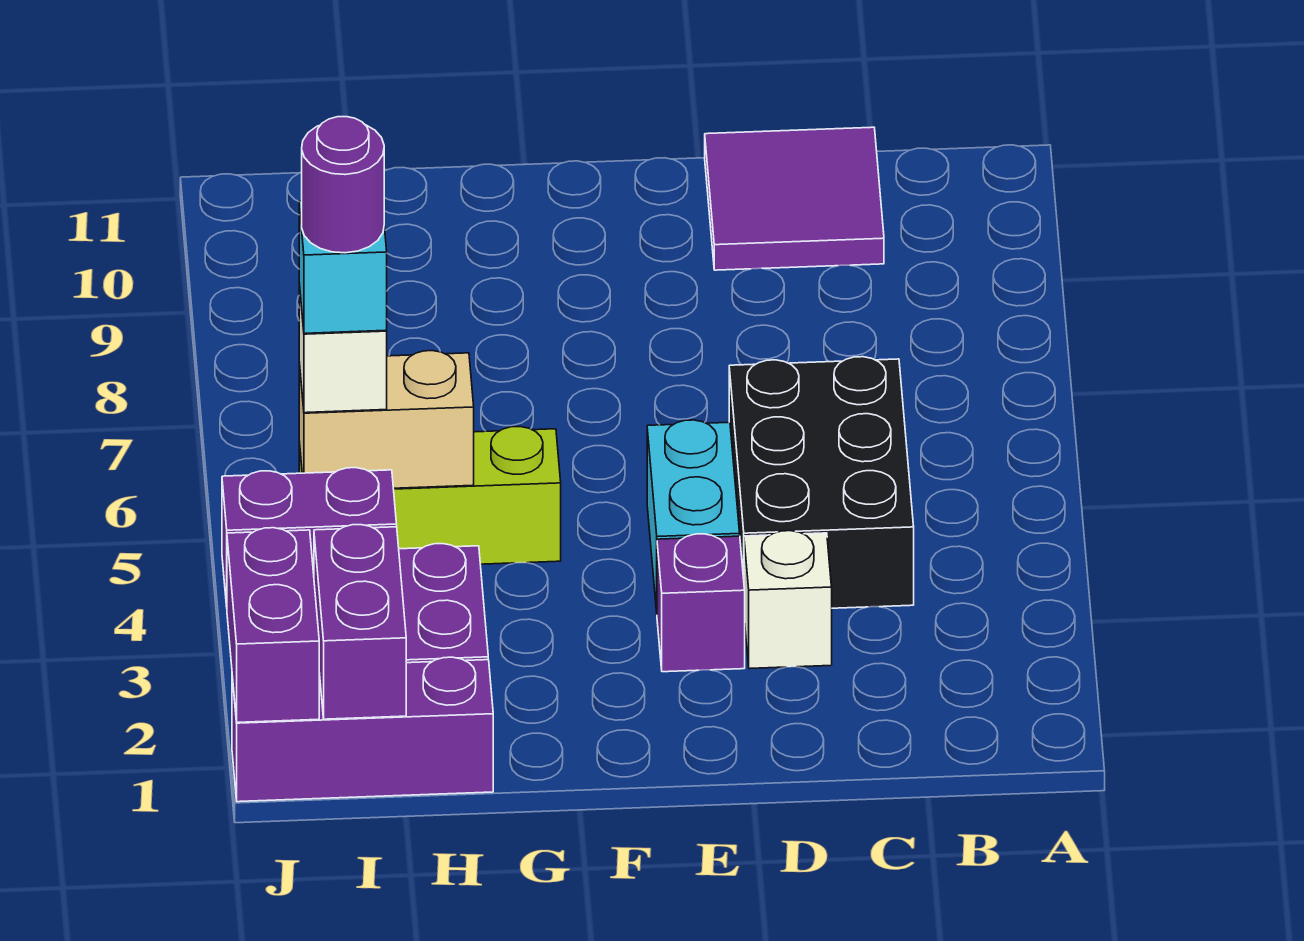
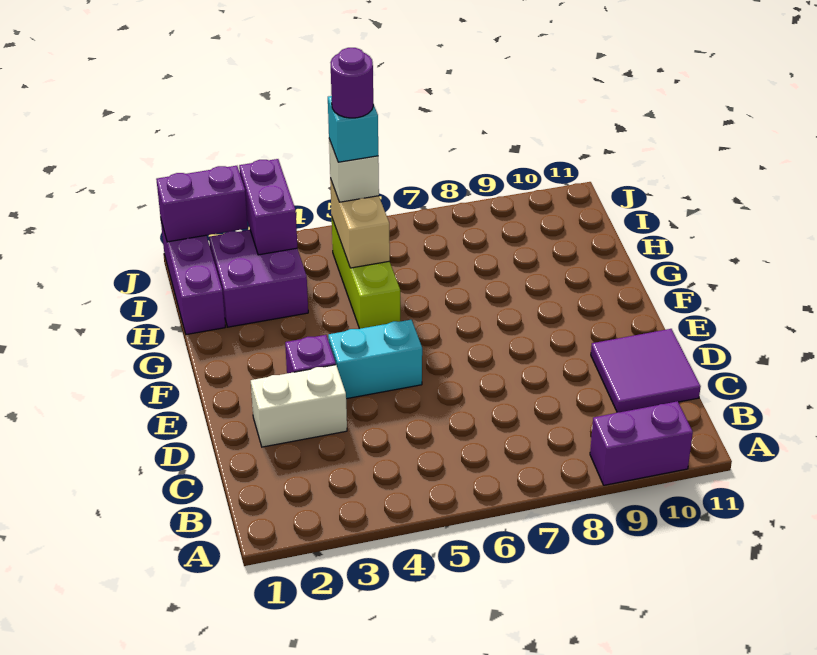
black brick C4:D6 level 1 -> none
white brick D3 level 1 -> white brick D2:D3 level 1
purple brick I1:I2 level 2 -> purple brick A9:A10 level 1

